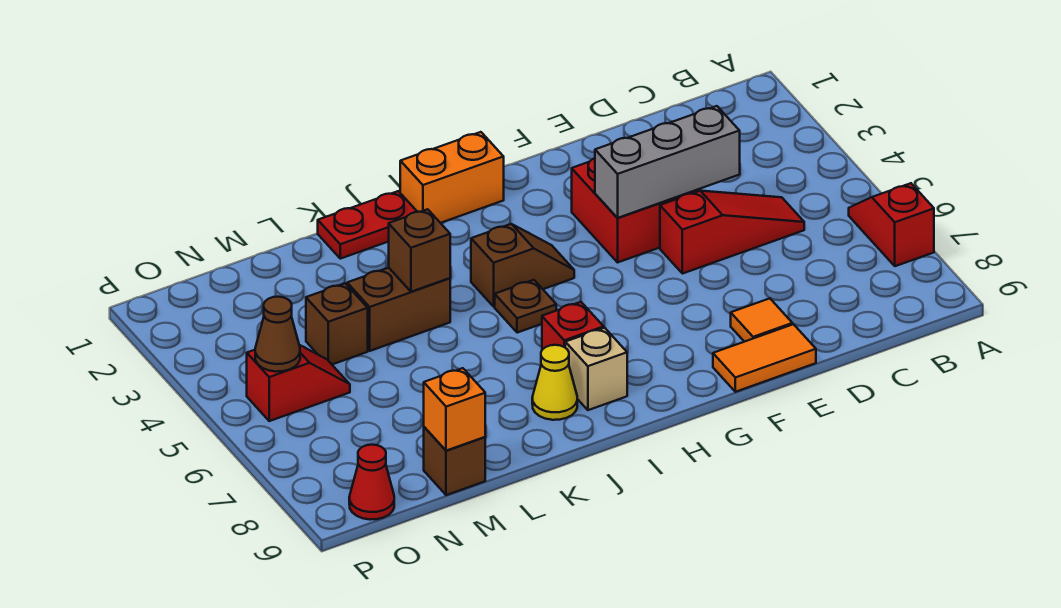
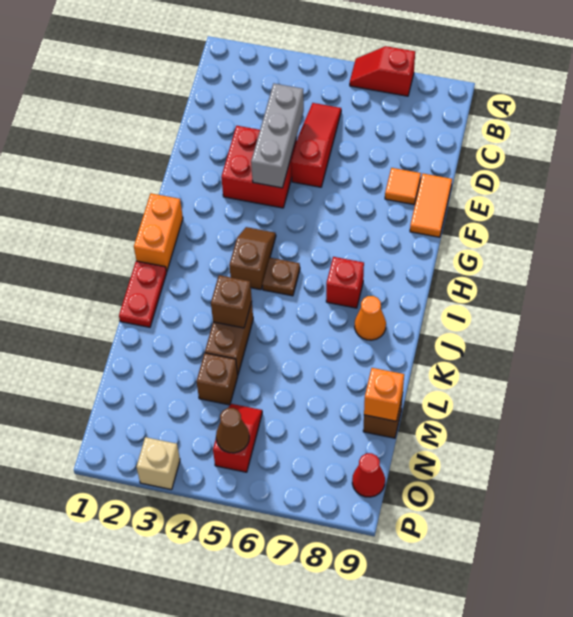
tan brick I8 level 1 -> tan brick P3 level 1
yellow cone J8 level 1 -> orange cone J8 level 1

